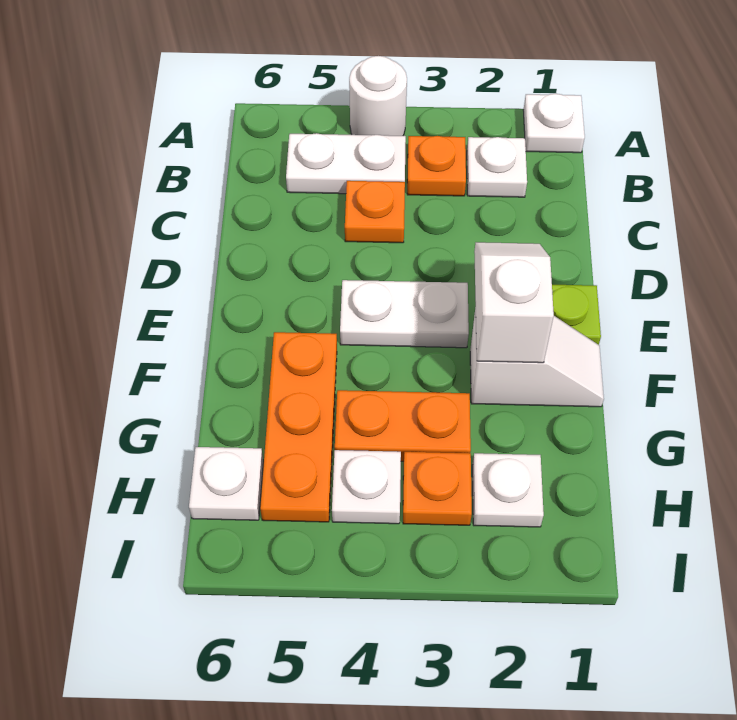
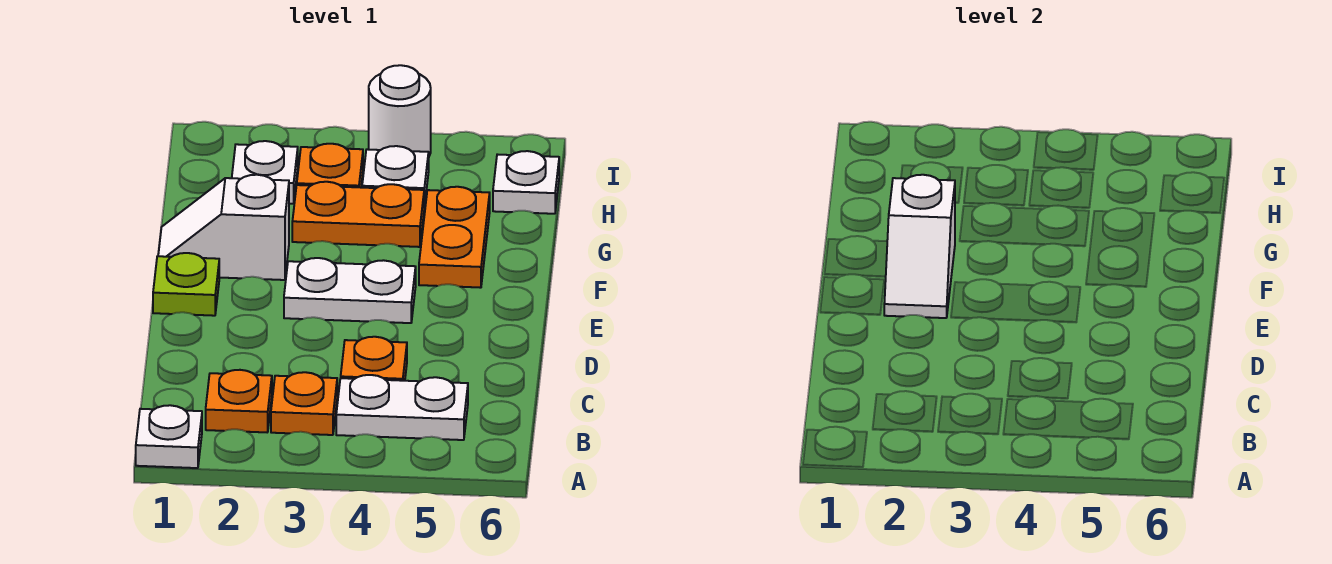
white round brick A4 level 1 -> white round brick I4 level 1
white plate B2 level 1 -> orange plate B2 level 1
orange plate F5:H5 level 1 -> orange plate F5:G5 level 1

